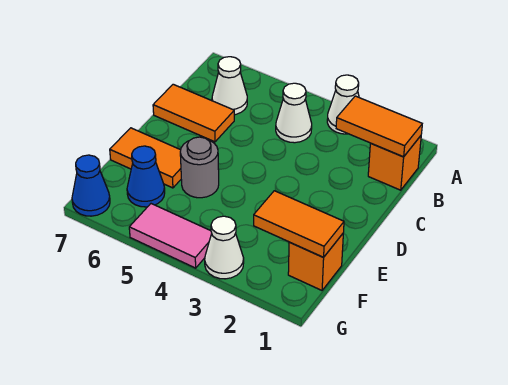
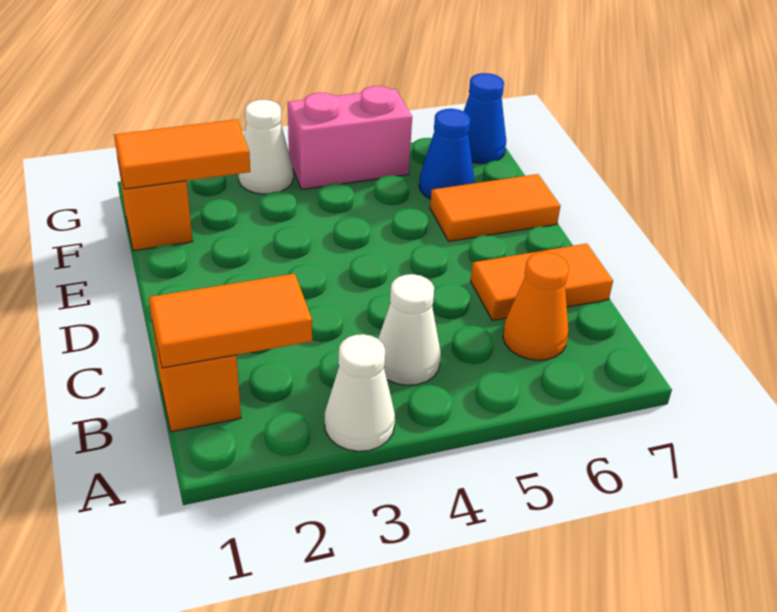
white cone B6 level 1 -> orange cone B6 level 1
grey round brick E5 level 1 -> none
pink tile G4:G5 level 1 -> pink brick G4:G5 level 1

